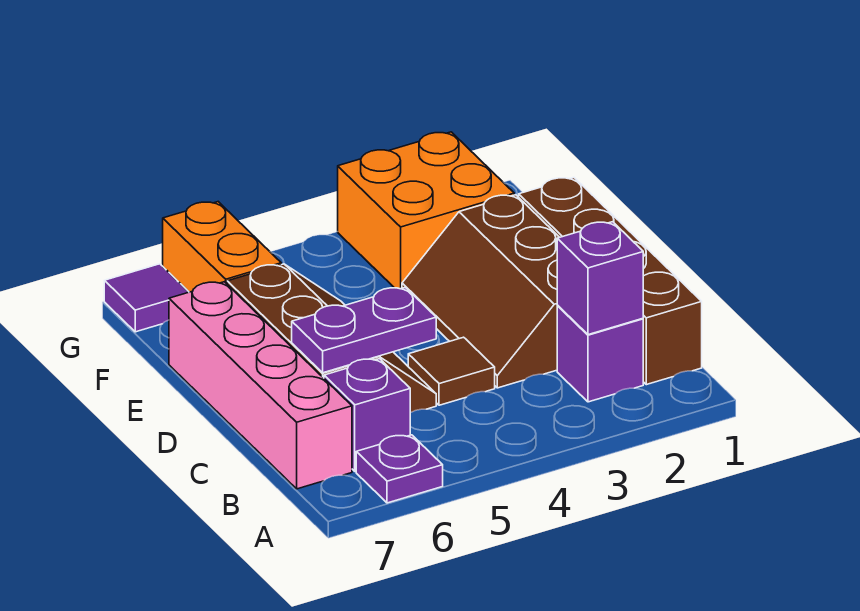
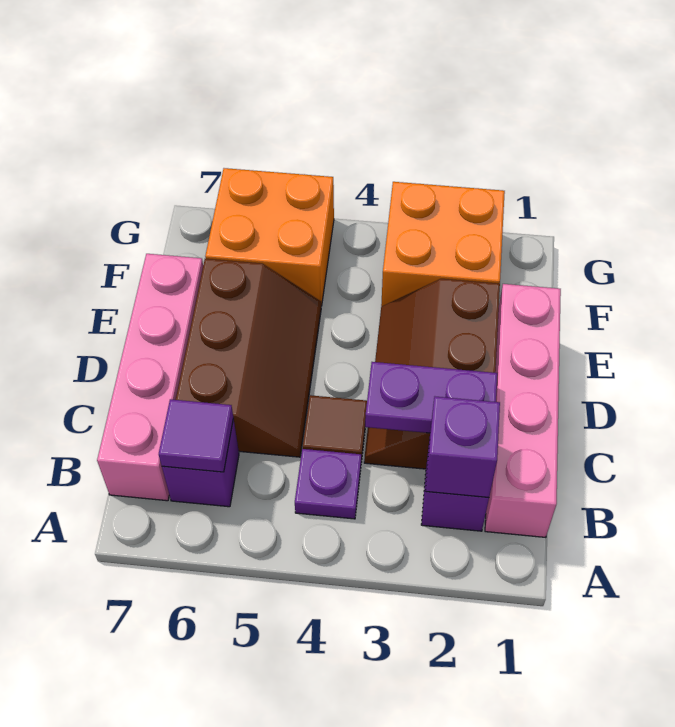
purple plate A6 level 1 -> purple plate B4 level 1
brown brick B1:E1 level 1 -> pink brick B1:E1 level 1
purple plate C5:C6 level 2 -> purple plate C2:C3 level 2
orange brick F6:G6 level 1 -> orange brick F5:G6 level 1
purple tile G7 level 1 -> purple tile B6 level 2

